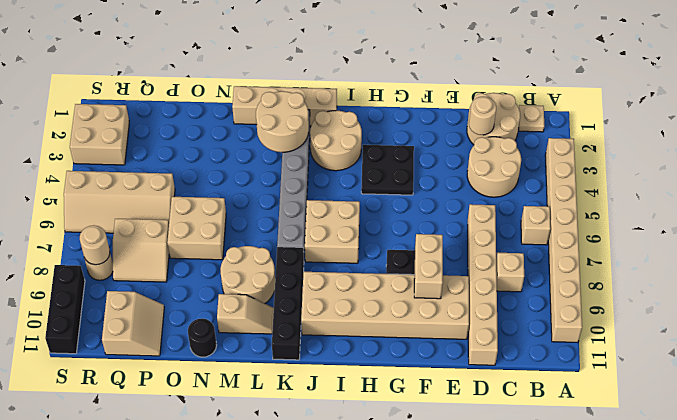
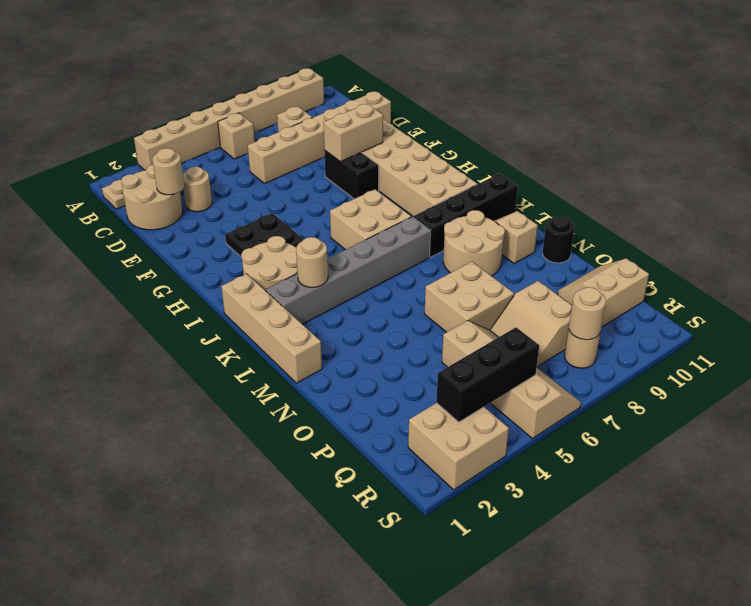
tan round brick C3:D4 level 1 -> tan round brick D3 level 1
tan round brick K2:L3 level 2 -> tan round brick K3 level 2
tan slope P7:Q8 level 1 top 7 -> tan slope P7:Q8 level 1 top 8
black brick S9:S11 level 1 -> black brick R3:R5 level 2

